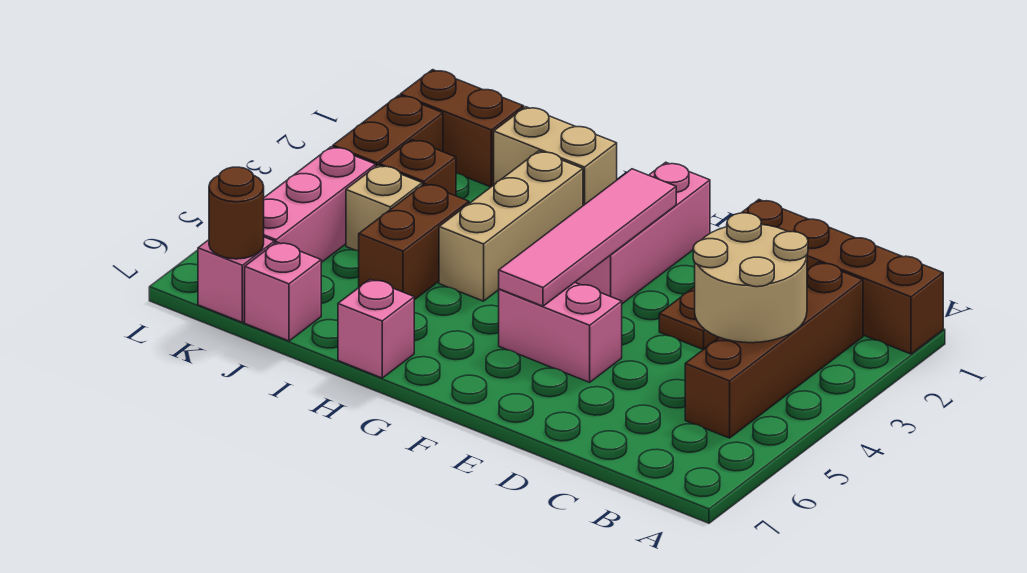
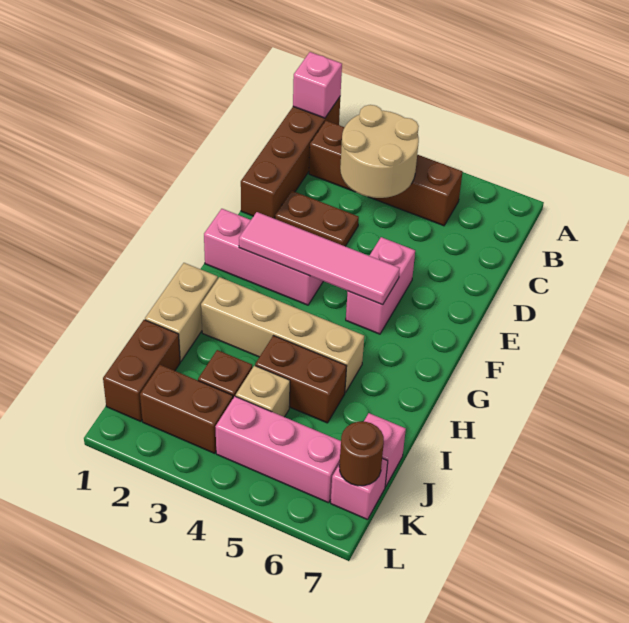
tan brick H2:H4 level 1 -> tan brick H2:H5 level 1
pink brick H7 level 1 -> pink brick A1 level 2

